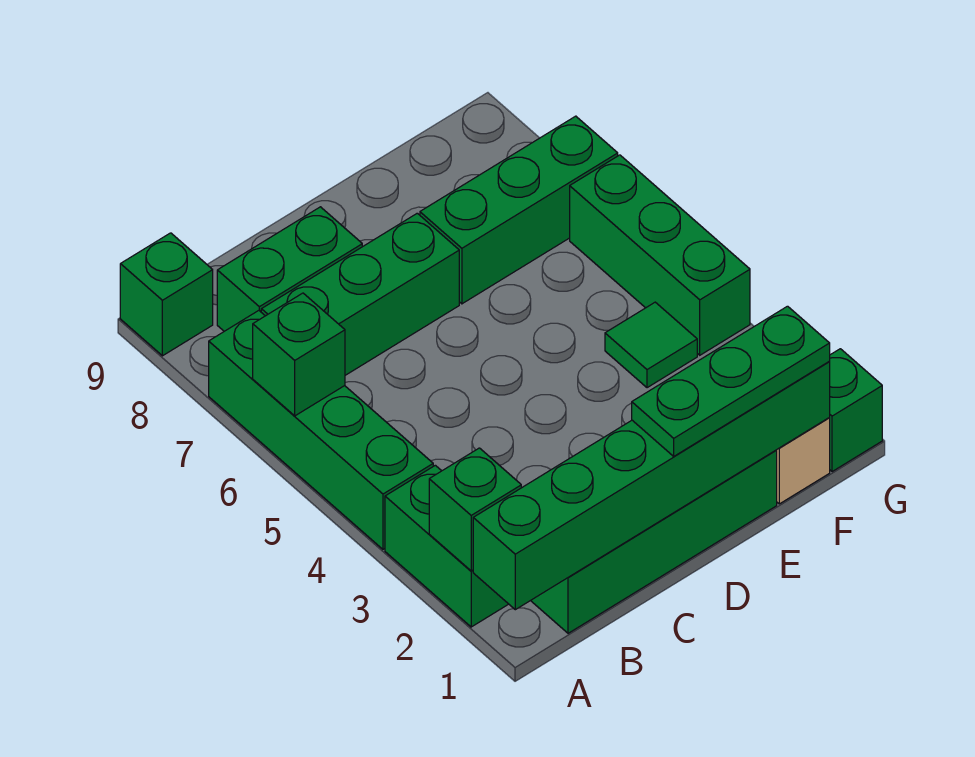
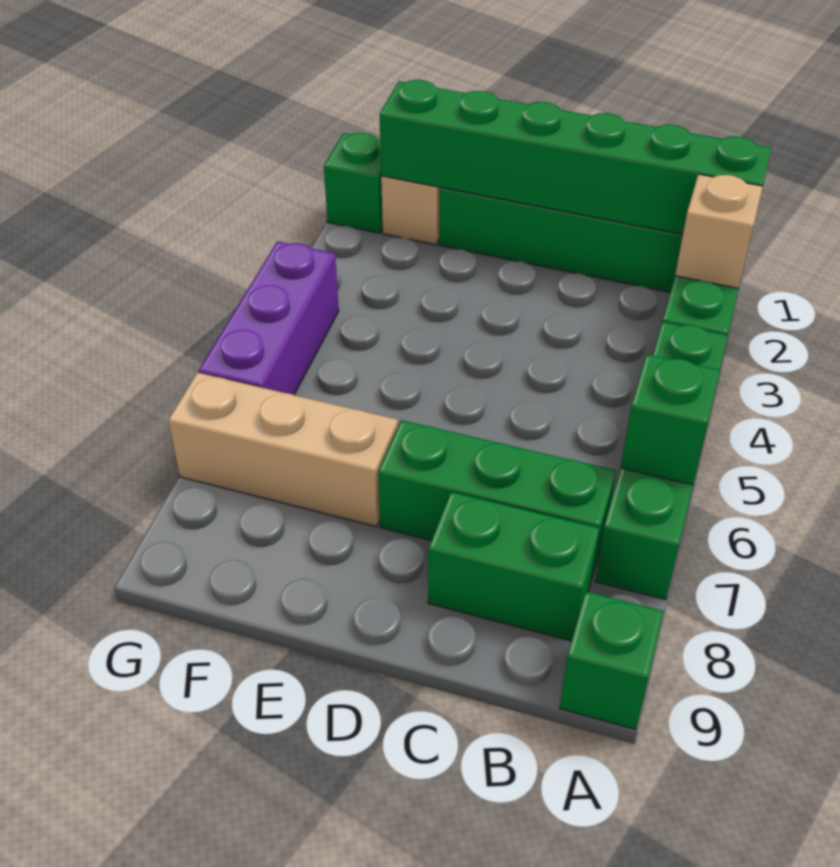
green brick A2 level 2 -> tan brick A2 level 2
green plate D1:F1 level 3 -> none
green brick E7:G7 level 1 -> tan brick E7:G7 level 1
green tile F4 level 1 -> none
green brick G4:G6 level 1 -> purple brick G4:G6 level 1

